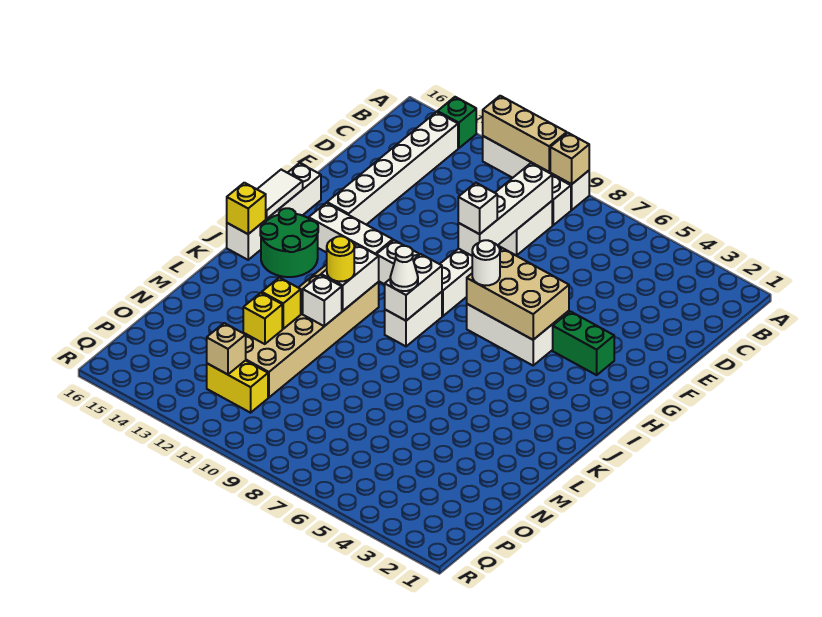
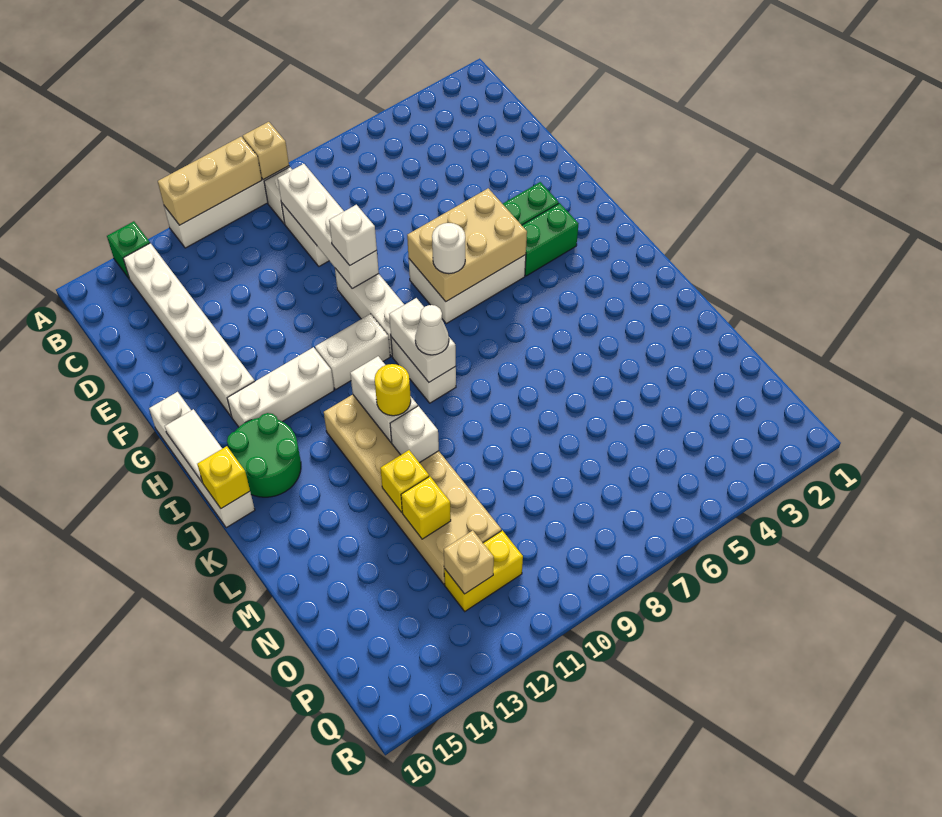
none -> green brick H3:H4 level 1

